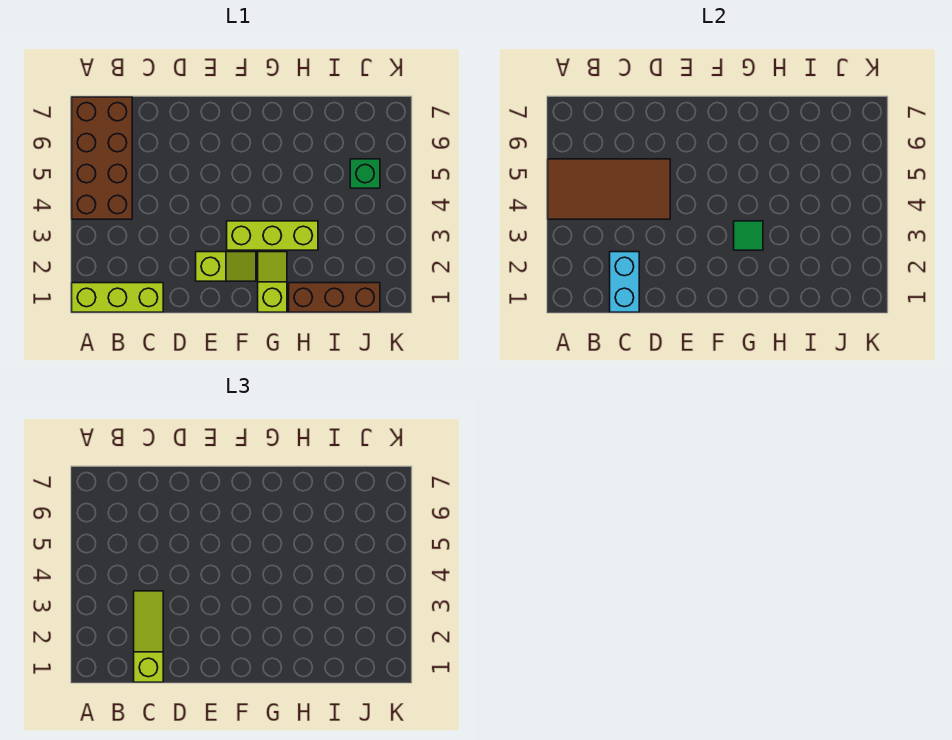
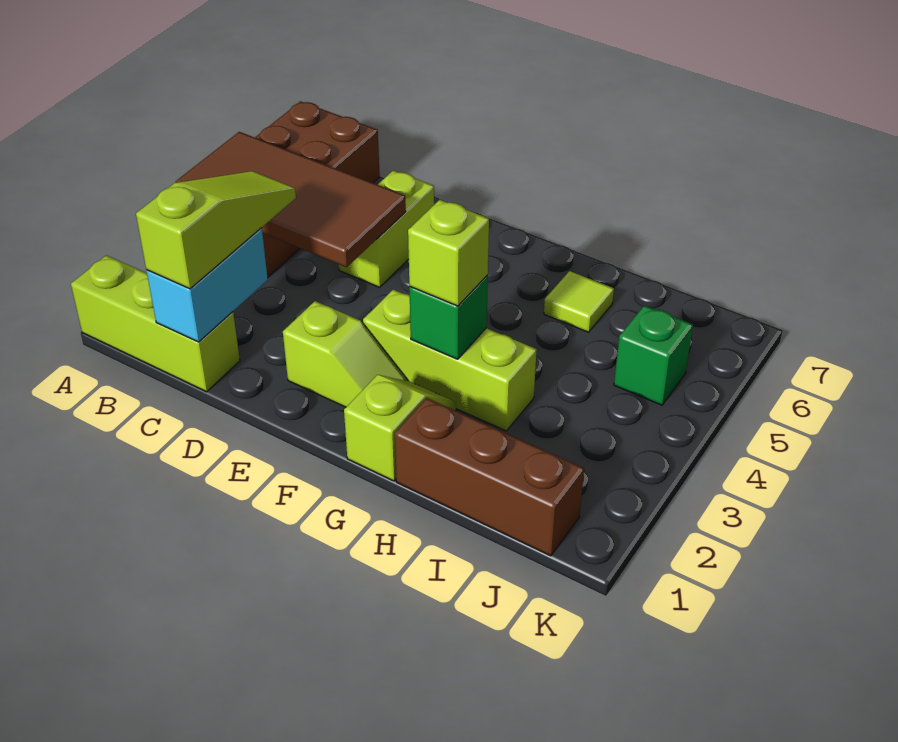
none -> lime brick D5:D6 level 1
green tile G3 level 2 -> green brick G3 level 2
none -> lime brick G3 level 3
none -> lime tile H6 level 1

